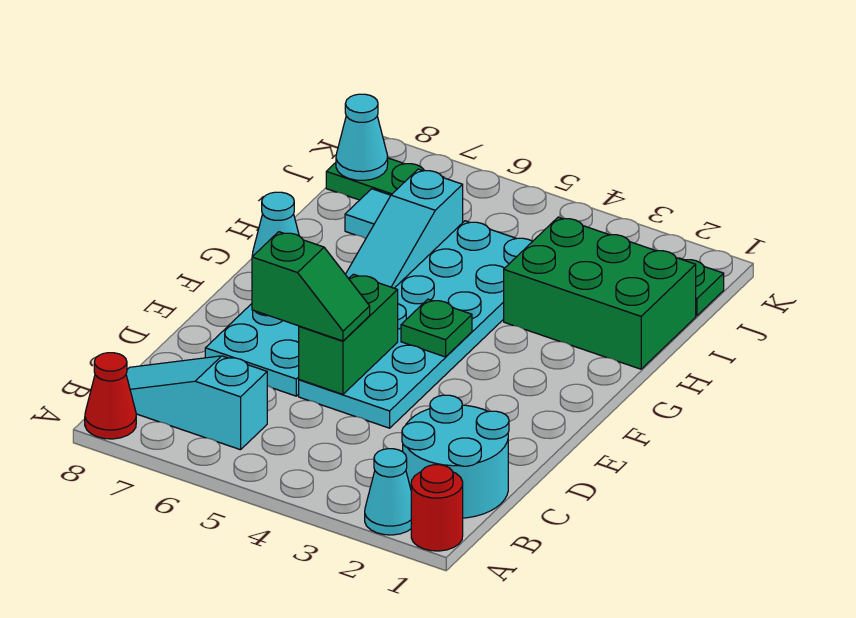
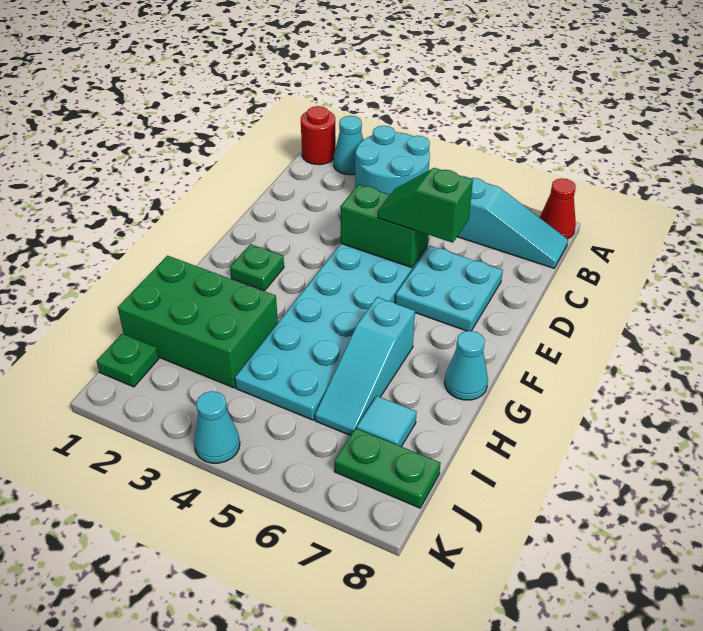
cyan round brick B1:C2 level 1 -> cyan round brick A3:B4 level 1
green brick D5:E5 level 2 -> green brick D4:D5 level 2
green plate F4 level 2 -> green plate F2 level 1
cyan slope G6:I6 level 1 top I -> cyan slope G6:I6 level 1 top G
cyan cone J8 level 2 -> cyan cone K4 level 1

